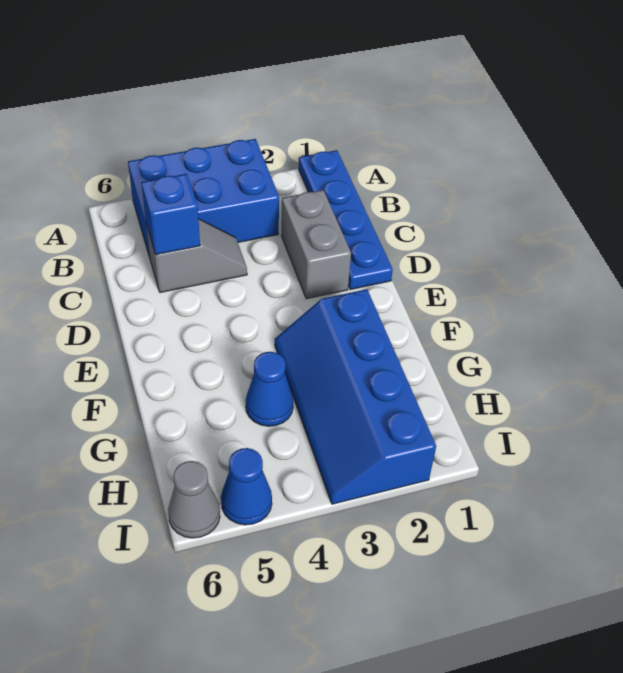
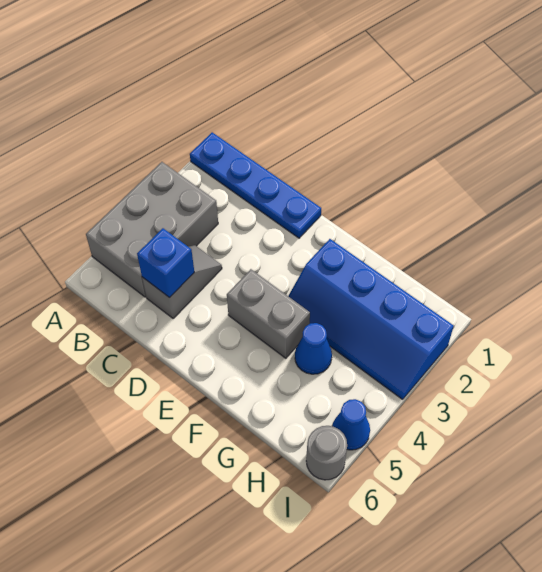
blue brick A3:B5 level 1 -> grey brick A3:B5 level 1
grey brick C2:D2 level 1 -> grey brick E4:F4 level 1
grey cone I6 level 1 -> grey round brick I6 level 1

